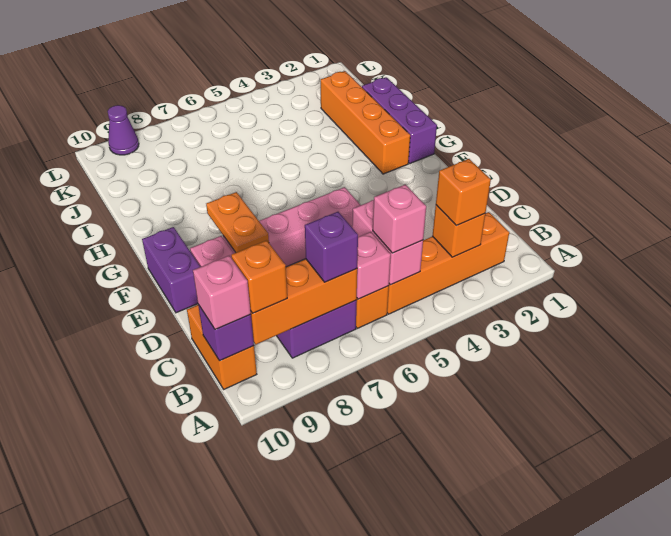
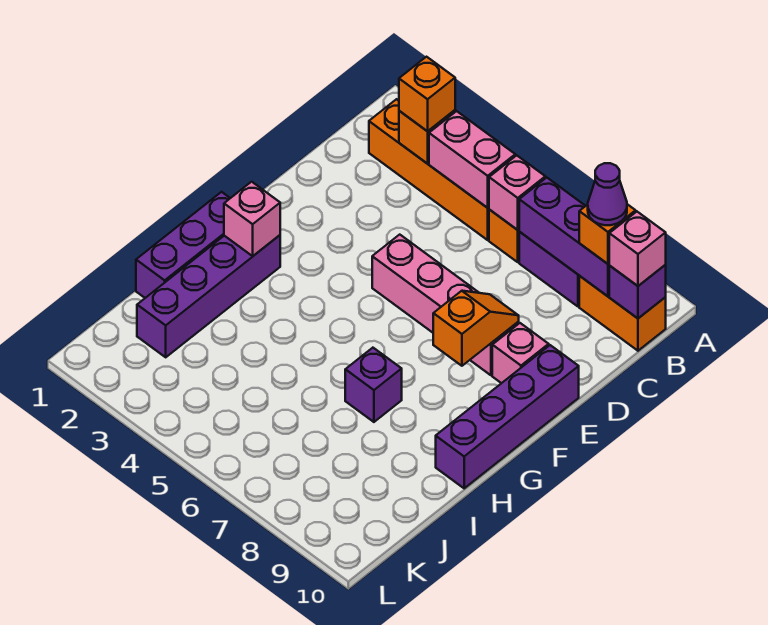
pink brick B5:C5 level 2 -> pink brick B4:B5 level 2
pink brick B5 level 3 -> pink brick G2 level 2
orange brick B7:B9 level 2 -> purple brick B7:B9 level 2
purple brick B7 level 3 -> purple brick H7 level 1
orange brick B10:C10 level 1 -> orange brick B9:B10 level 1
orange plate E8:F8 level 2 -> orange slope E8:F8 level 2 top F
purple brick E10:F10 level 1 -> purple brick E10:H10 level 1
orange brick G2:J2 level 1 -> purple brick G2:J2 level 1
purple cone L9 level 1 -> purple cone B9 level 4

